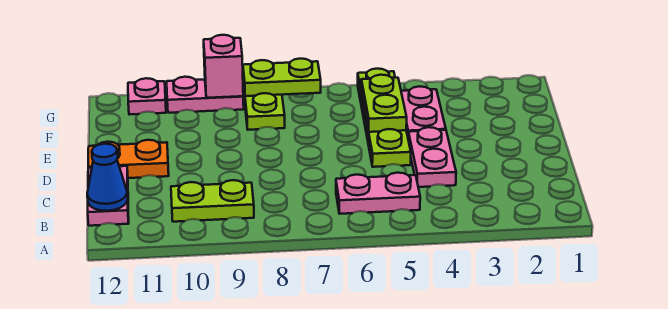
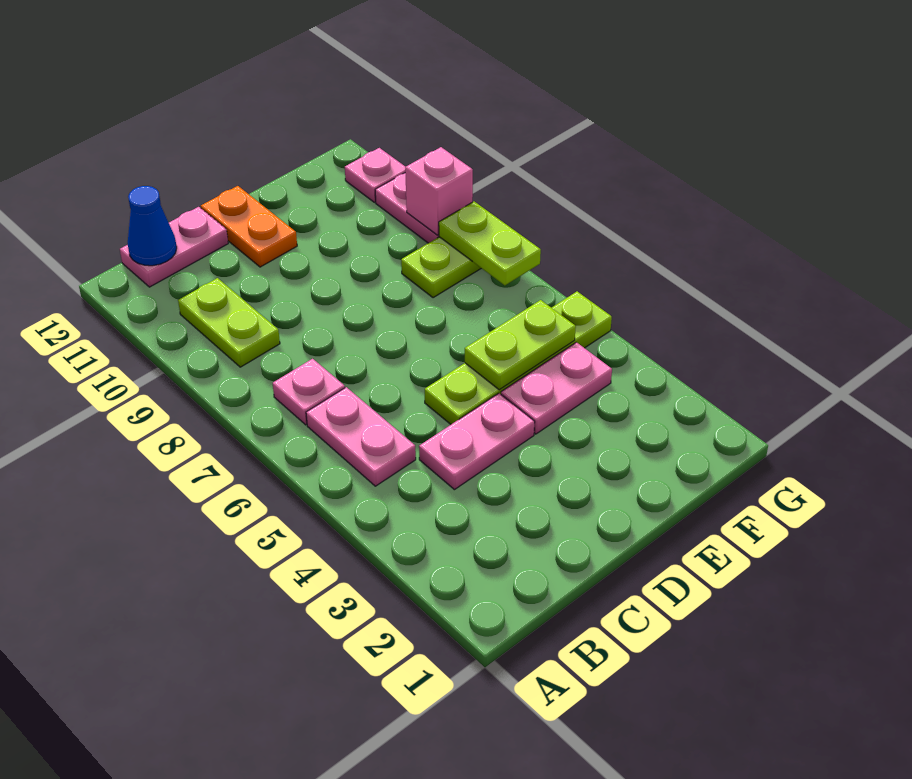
none -> pink plate B7 level 1

